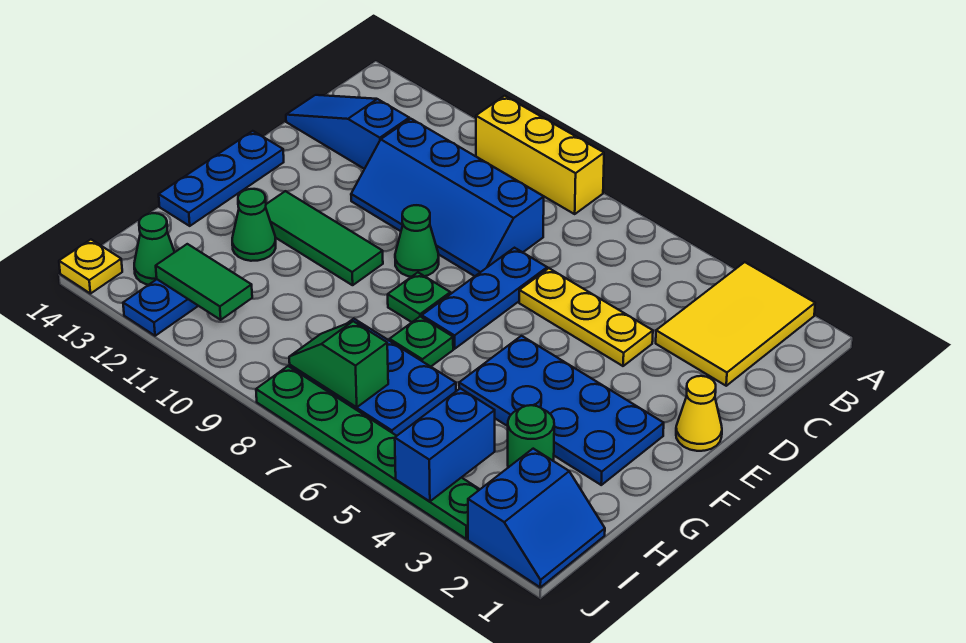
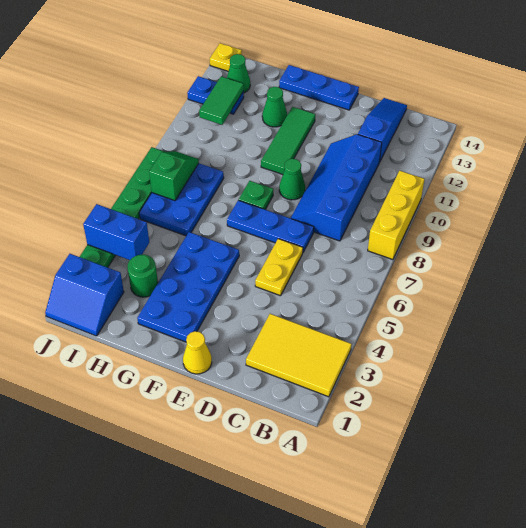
yellow plate D4:D6 level 1 -> yellow plate D5:D6 level 1
green plate G7 level 1 -> none

